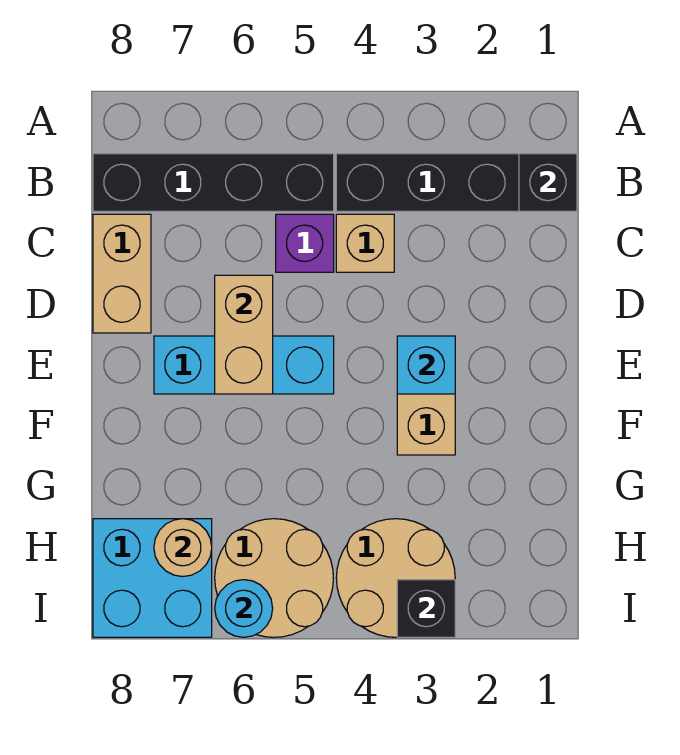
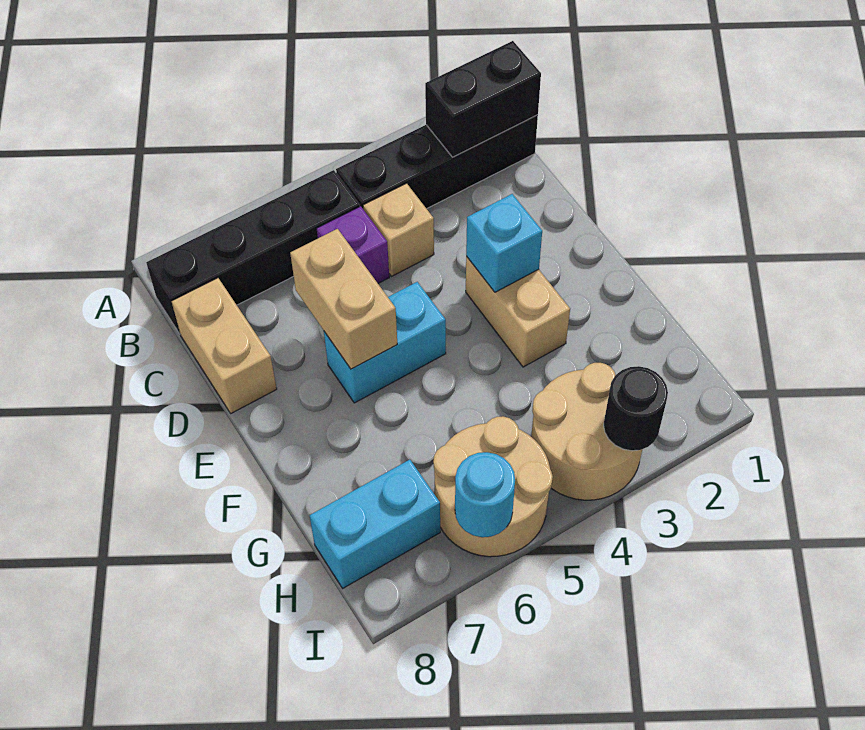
black brick B1 level 2 -> black brick B1:B2 level 2
cyan brick E5:E7 level 1 -> cyan brick E5:E6 level 1
cyan brick H7:I8 level 1 -> cyan brick H7:H8 level 1
tan round brick H7 level 2 -> none
black brick I3 level 2 -> black round brick I3 level 2

